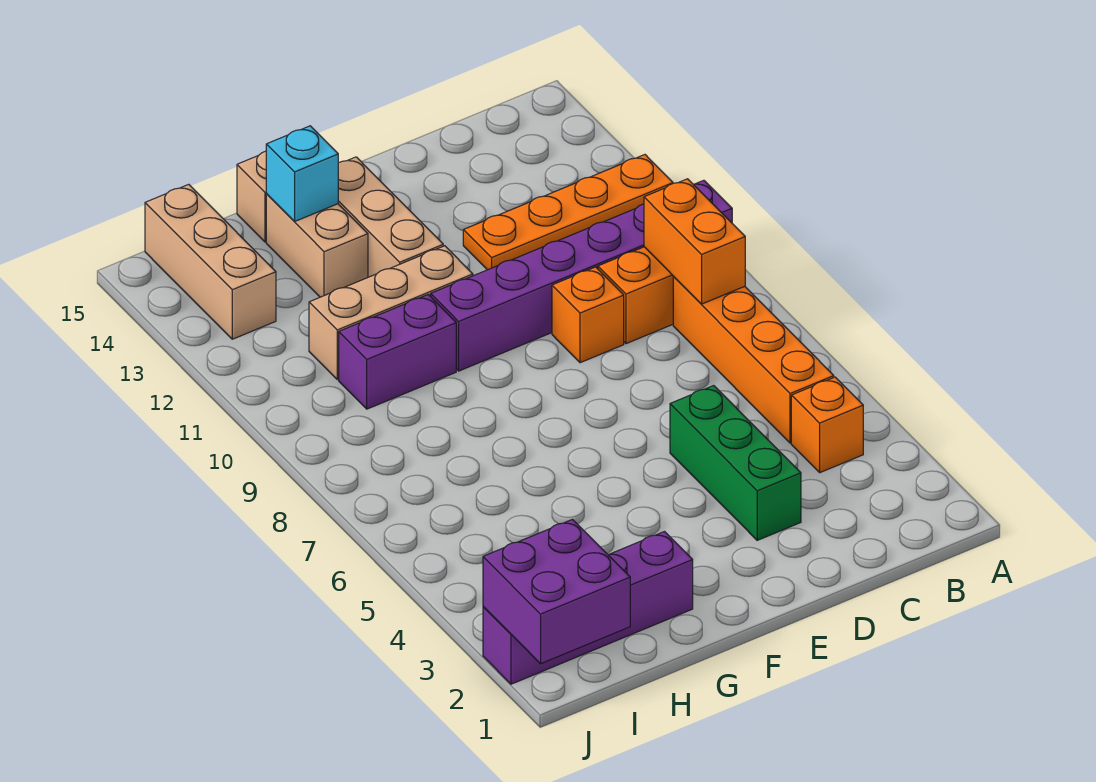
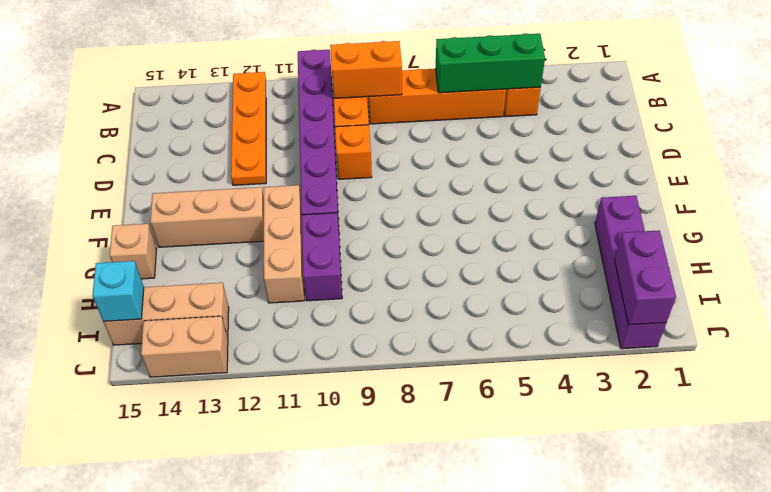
green brick D3:D5 level 1 -> green brick B4:B6 level 2
tan brick G13:G14 level 1 -> tan brick J13:J14 level 1
cyan brick G14 level 2 -> cyan brick I15 level 2
purple brick I1:J2 level 2 -> purple brick I2:J2 level 2

